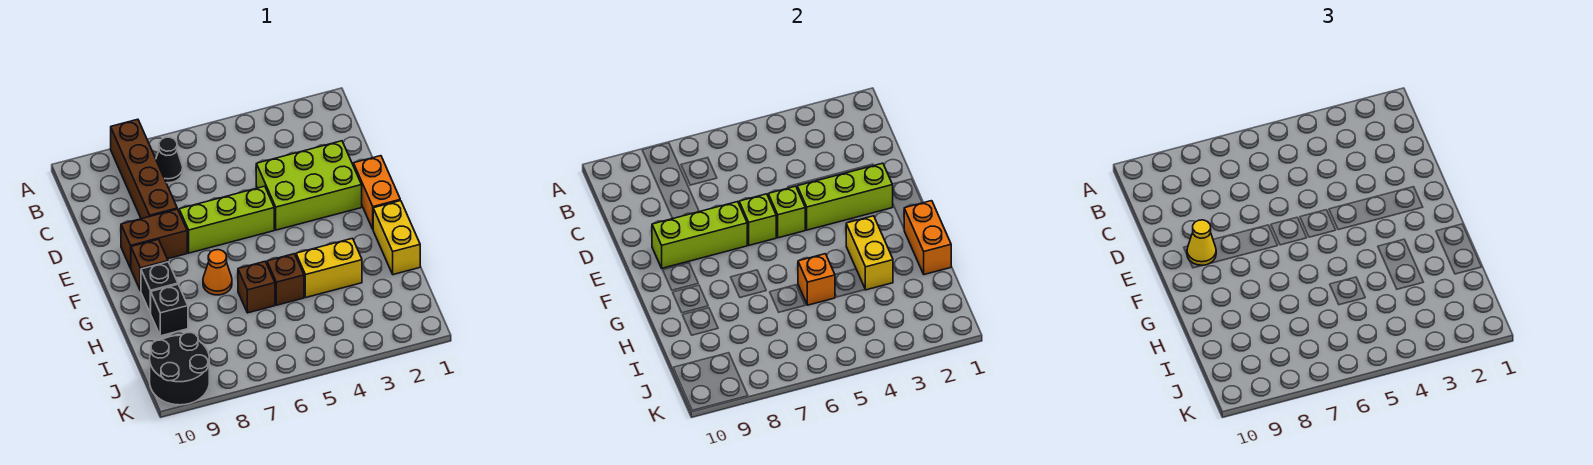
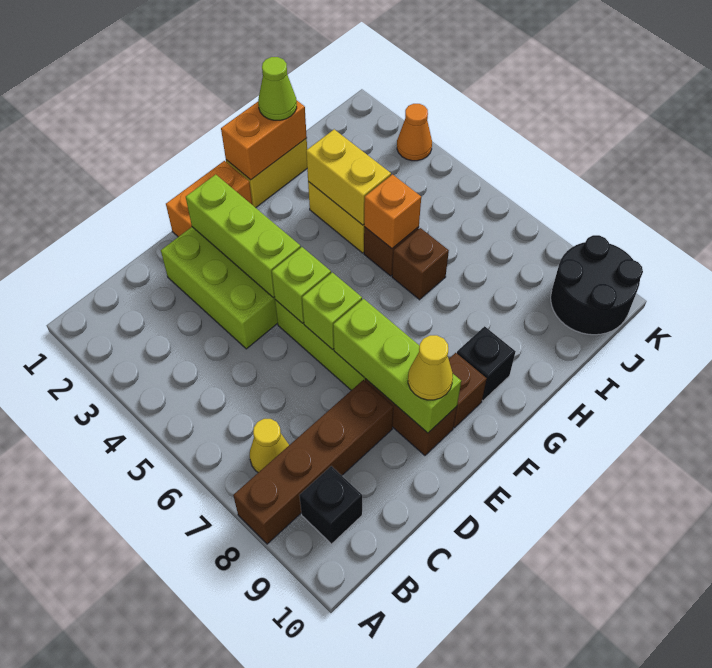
black cone B7 level 1 -> yellow cone B7 level 1
yellow brick G3:H3 level 2 -> yellow brick H3:H4 level 2
orange cone G7 level 1 -> orange cone K3 level 1
none -> lime cone H1 level 3
black brick H9 level 1 -> black brick B9 level 1

